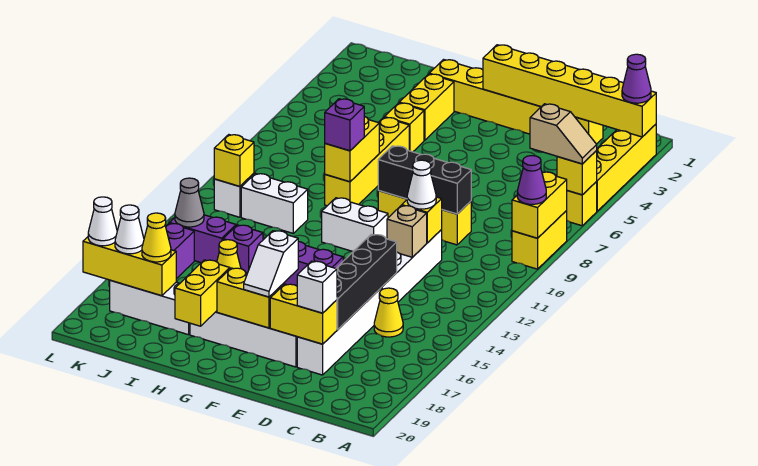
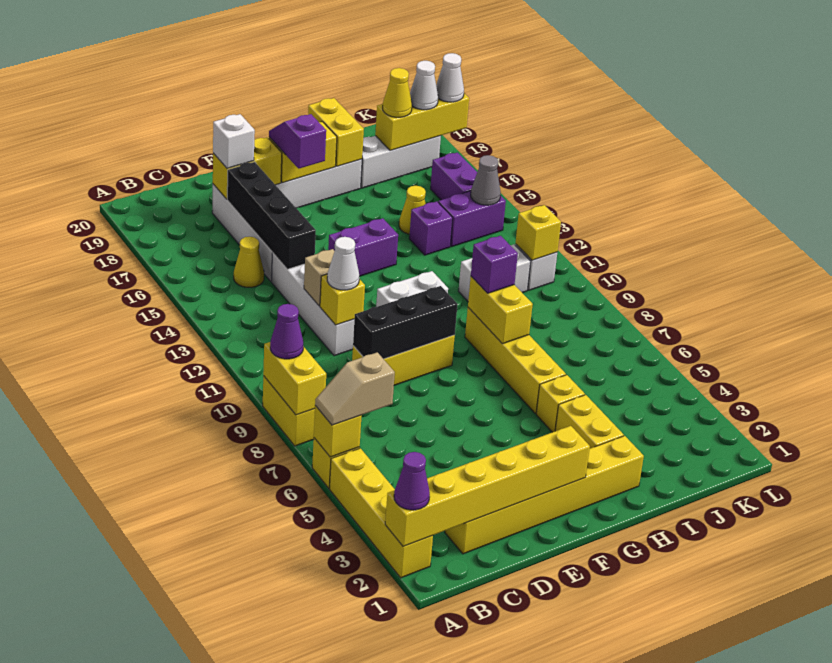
white slope F17:F18 level 3 top 17 -> purple slope F17:F18 level 3 top 17

